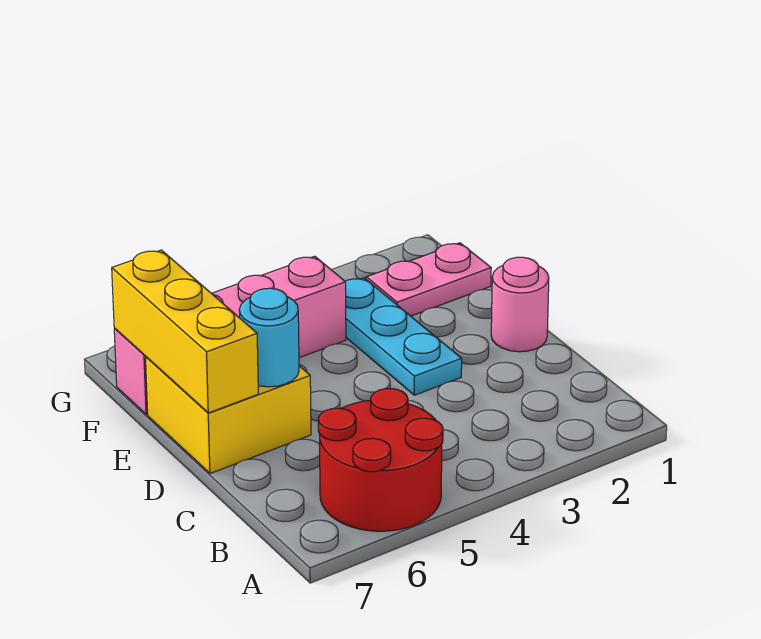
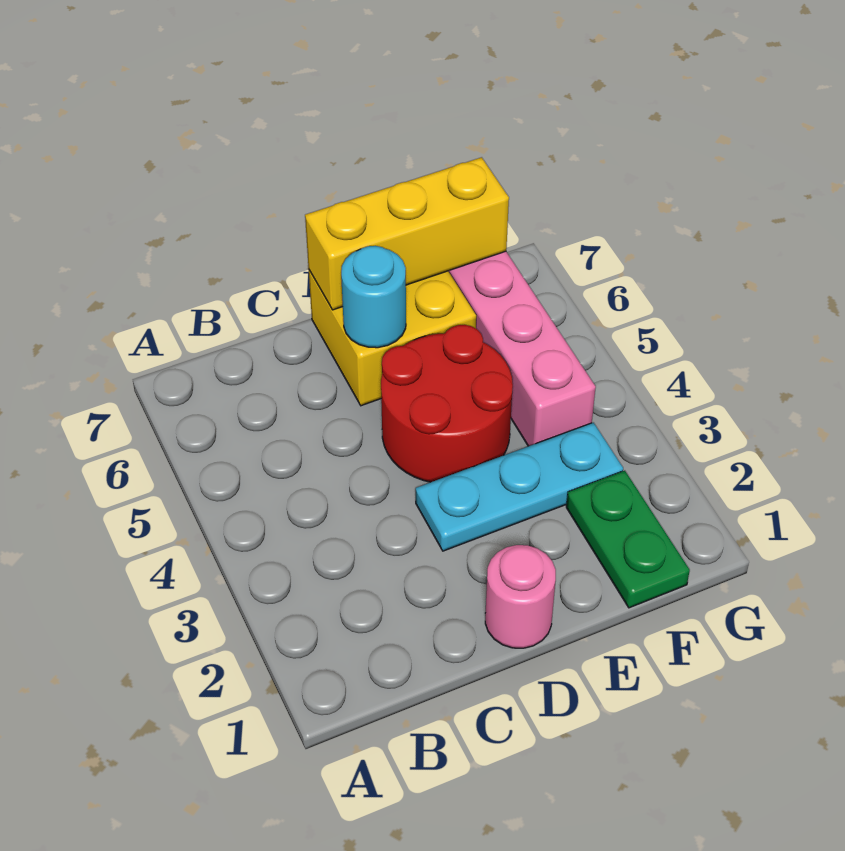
red round brick A5:B6 level 1 -> red round brick D4:E5 level 1
pink plate F1:F2 level 1 -> green plate F1:F2 level 1

